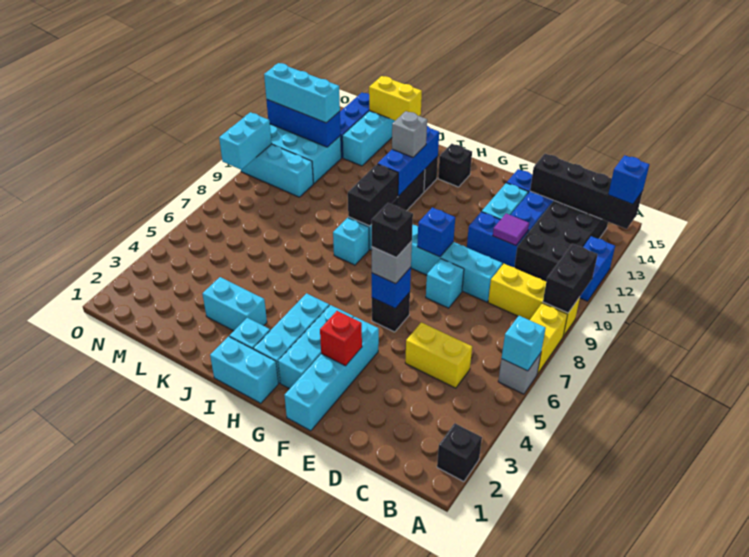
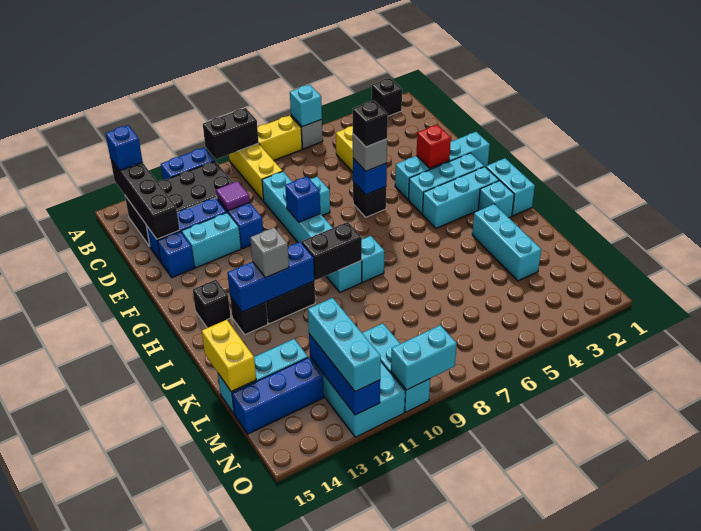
cyan brick J3:K3 level 1 -> cyan brick J3:L3 level 1

